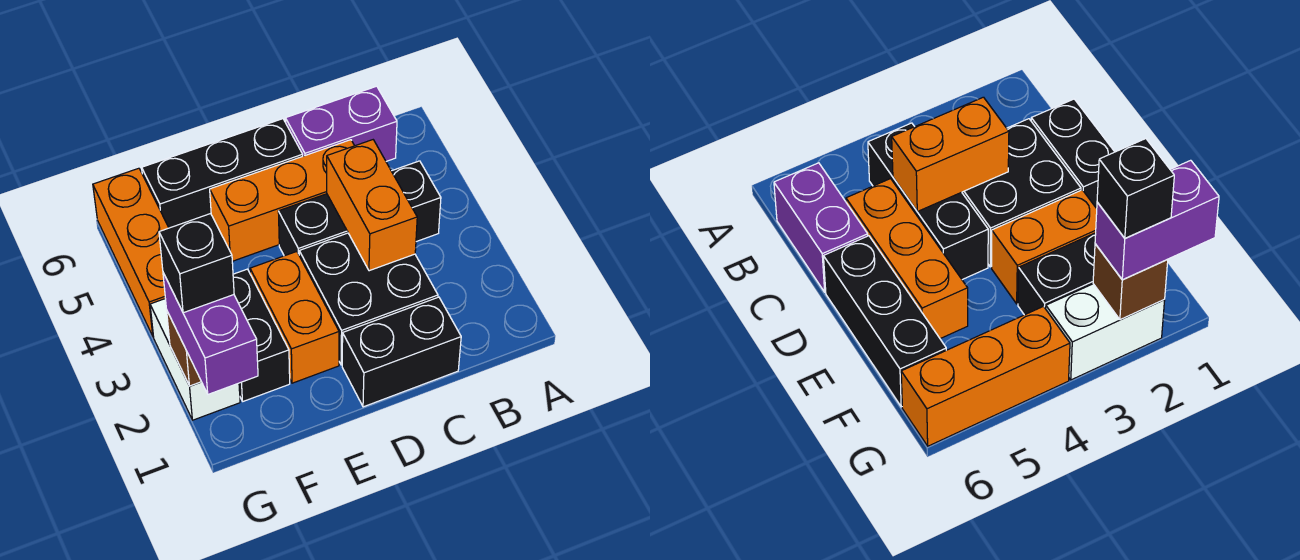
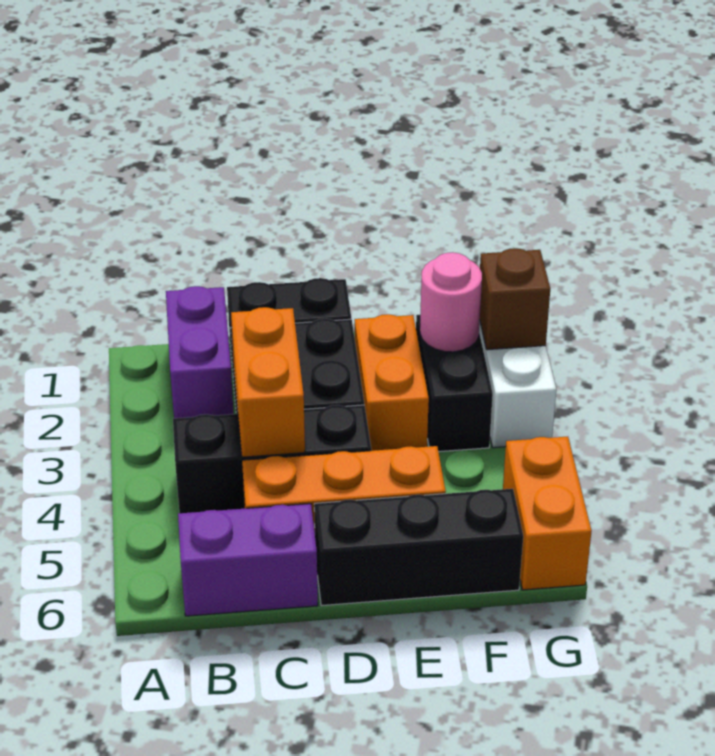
none -> pink round brick F2 level 2
purple brick G1:G2 level 3 -> purple brick B1:B2 level 1
black brick G2 level 4 -> none
orange brick G4:G6 level 1 -> orange brick G5:G6 level 1

